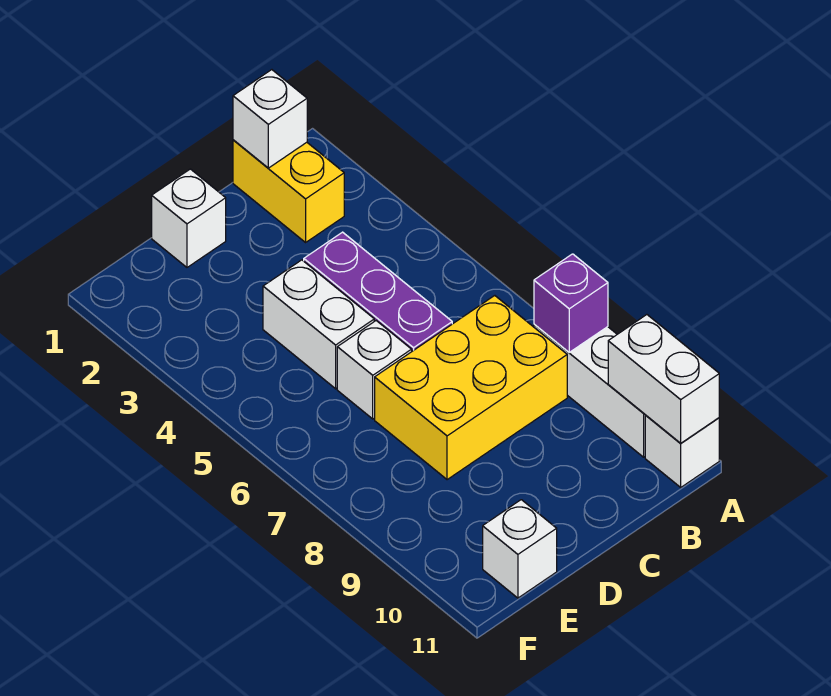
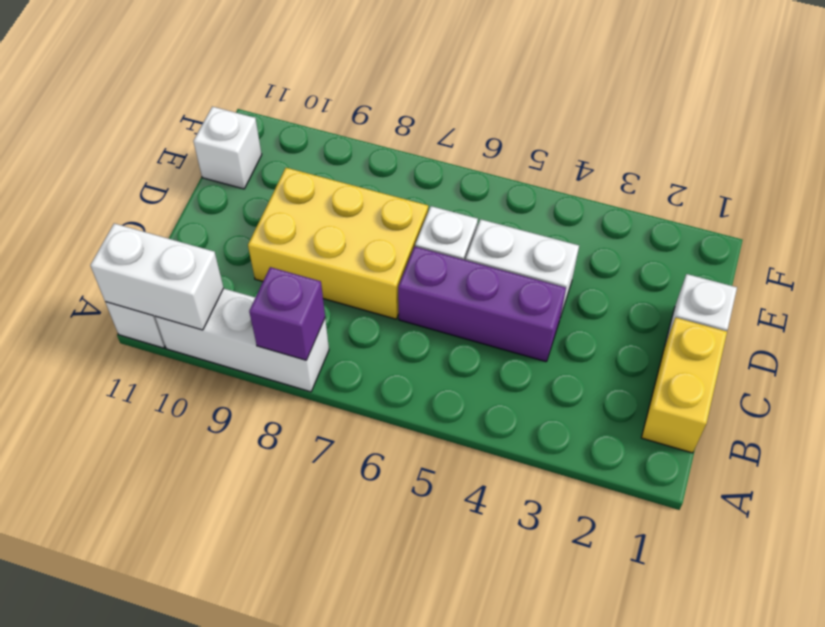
yellow brick B1:B2 level 1 -> yellow brick B1:C1 level 1
white brick B1 level 2 -> none
yellow brick B7:D8 level 1 -> yellow brick C7:D9 level 1

